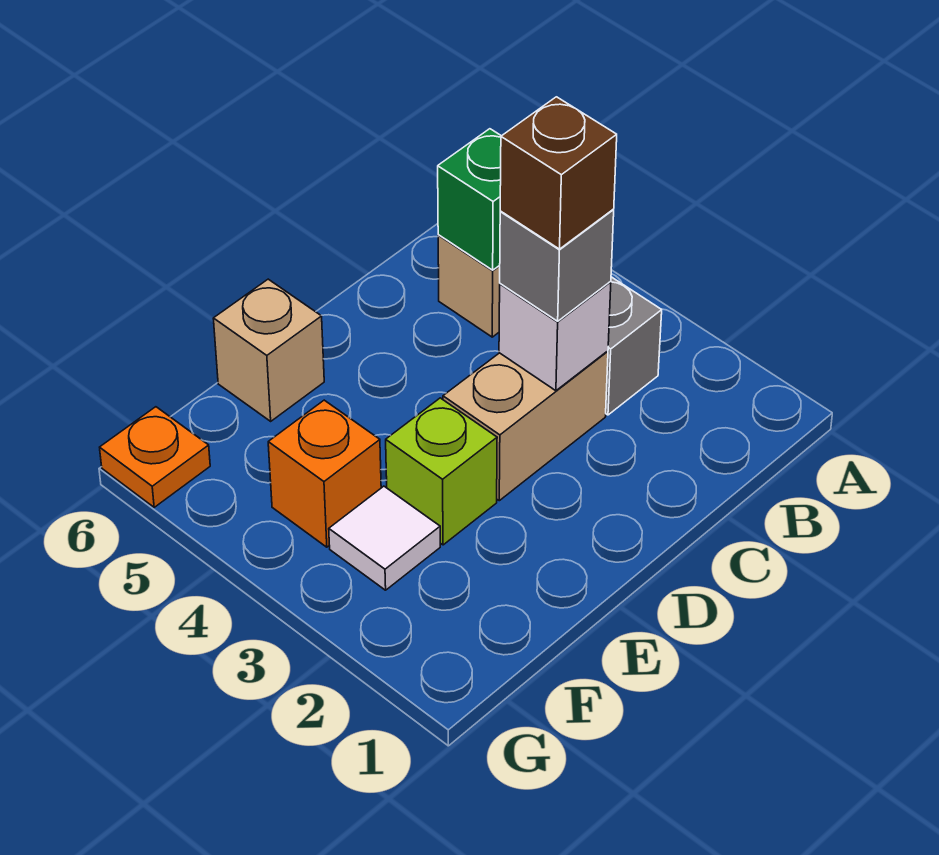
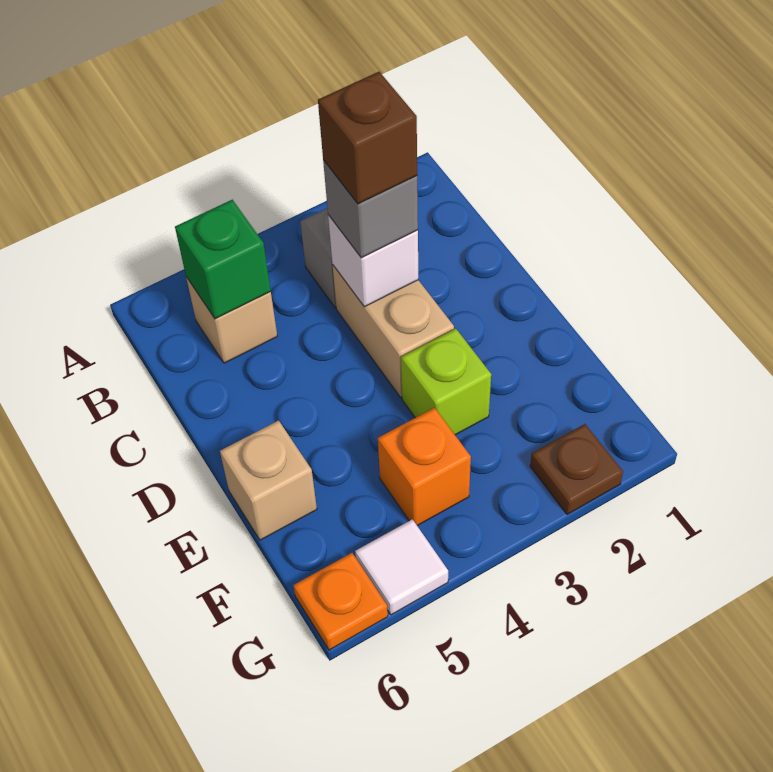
white tile F3 level 1 -> white tile G5 level 1
none -> brown plate G2 level 1

